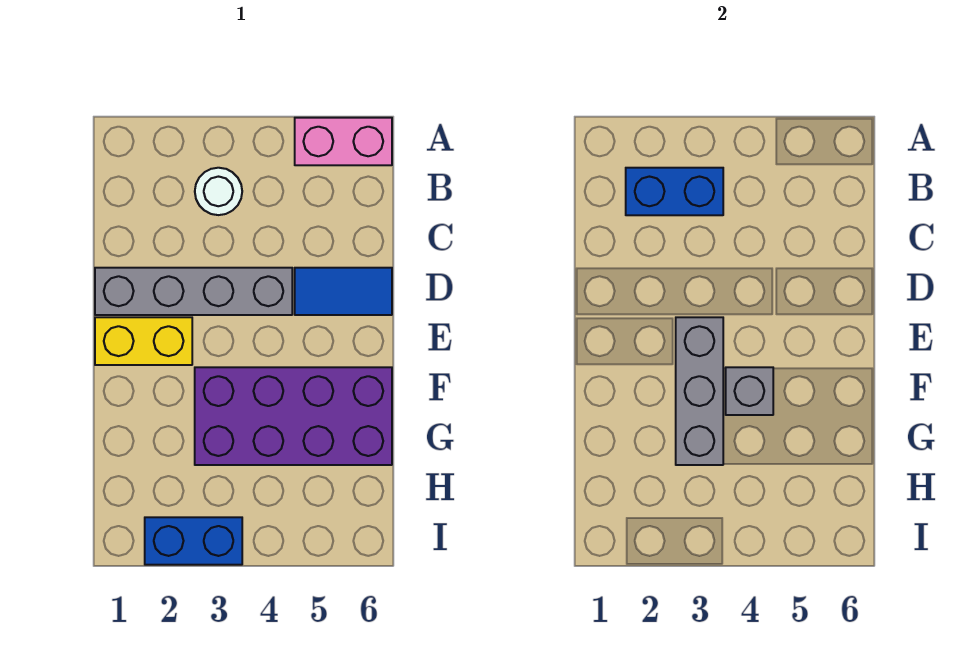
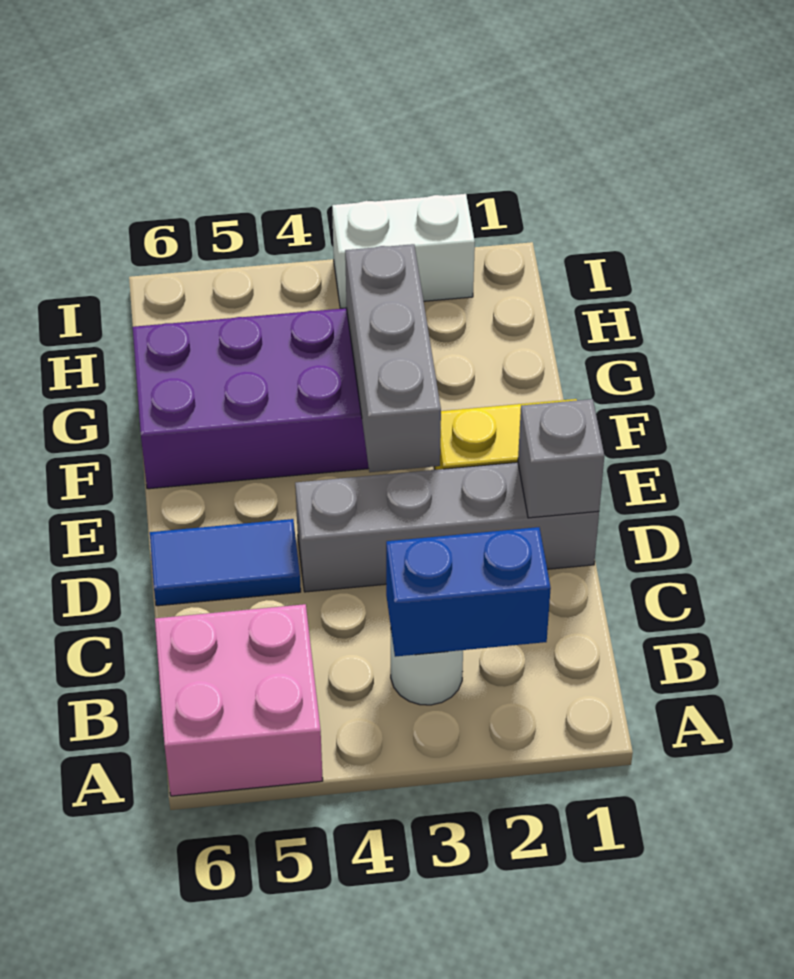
pink brick A5:A6 level 1 -> pink brick A5:B6 level 1
grey brick F4 level 2 -> grey brick D1 level 2
blue brick I2:I3 level 1 -> white brick I2:I3 level 1

